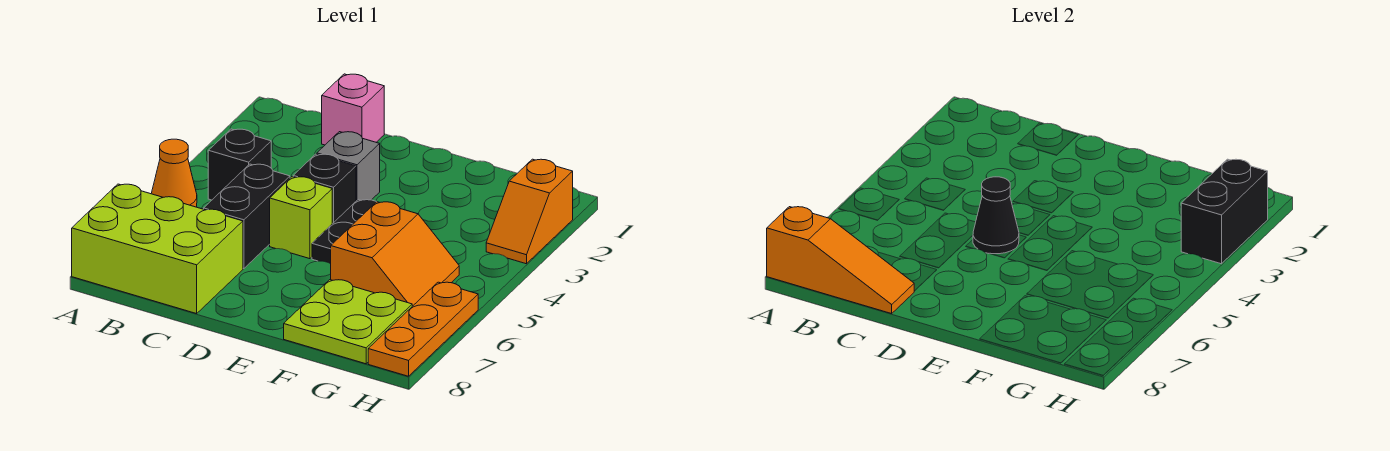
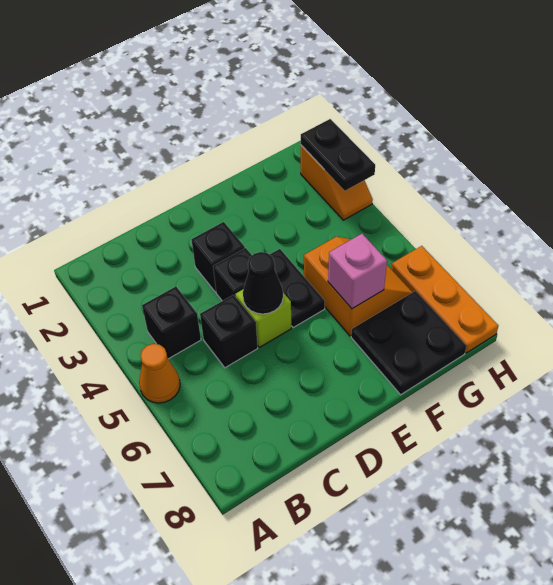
lime brick A7:C8 level 1 -> none
orange slope A8:C8 level 2 top A -> none
pink brick C1 level 1 -> pink brick F6 level 2
black brick C5:C6 level 1 -> black brick C5 level 1
grey brick D3 level 1 -> black brick D3 level 1
lime plate F7:G8 level 1 -> black plate F7:G8 level 1
black brick H2:H3 level 2 -> black plate H2:H3 level 2

